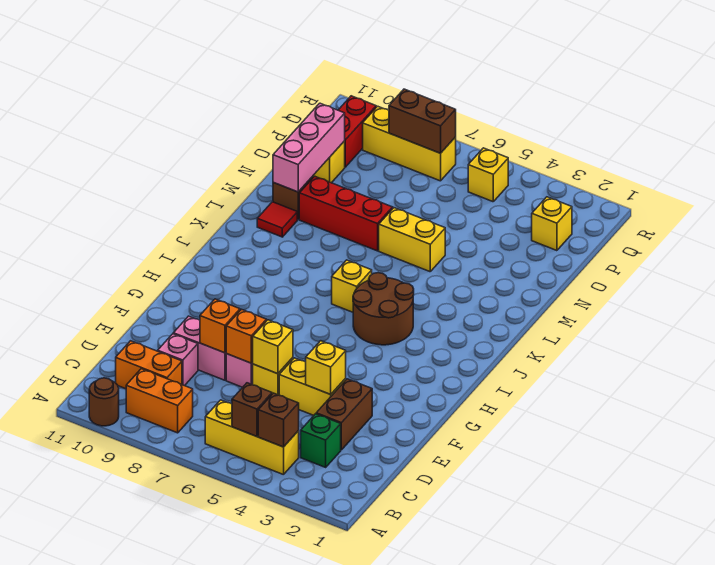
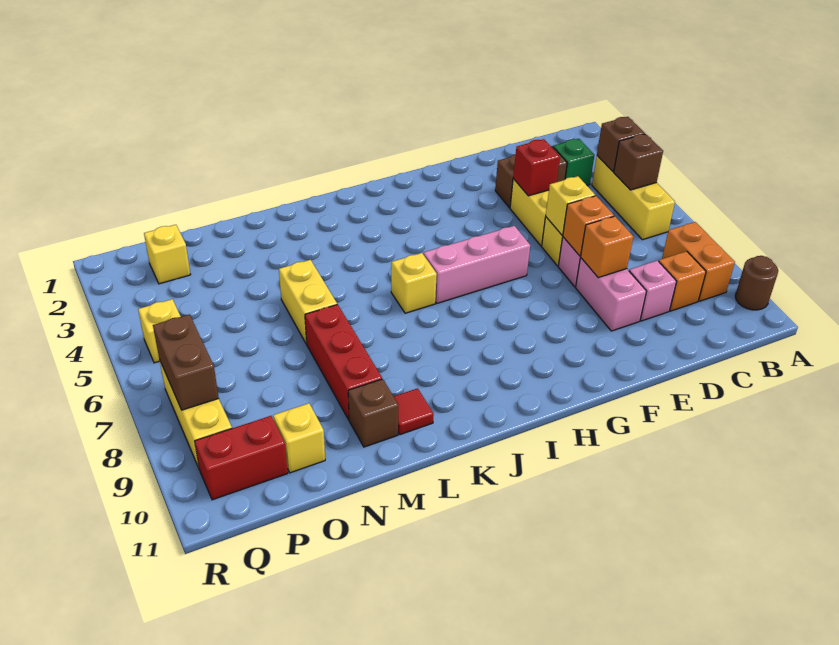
orange brick C9:C10 level 1 -> orange brick C9 level 1
yellow brick E4 level 2 -> red brick E4 level 2
brown round brick I4:J5 level 1 -> none
pink brick M10:O10 level 2 -> pink brick G6:I6 level 1

